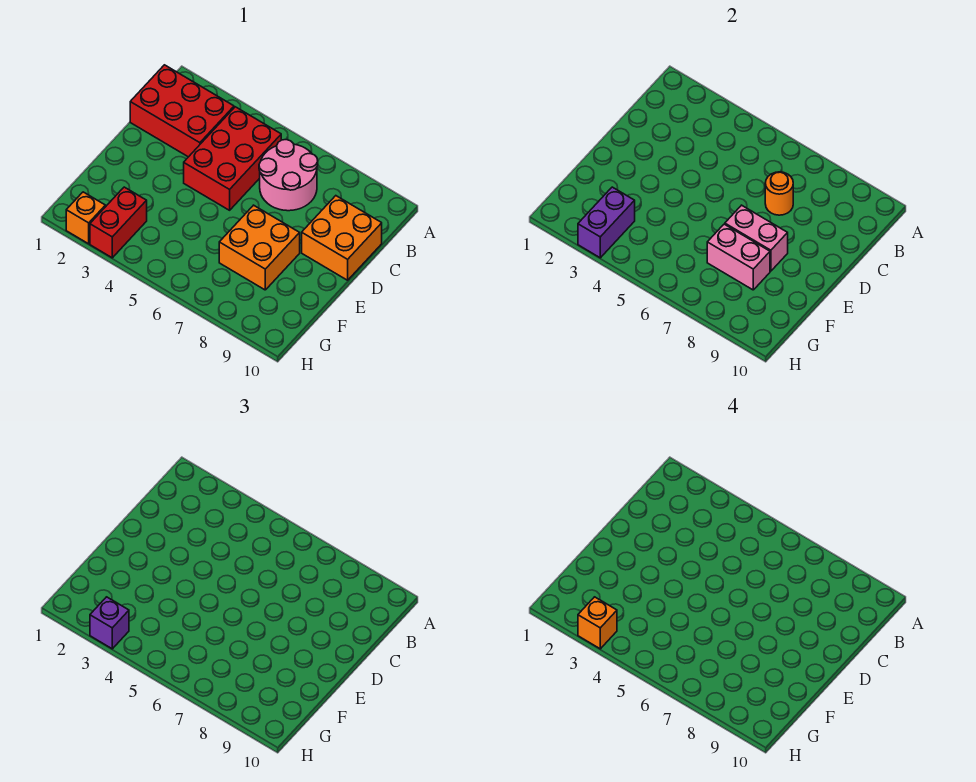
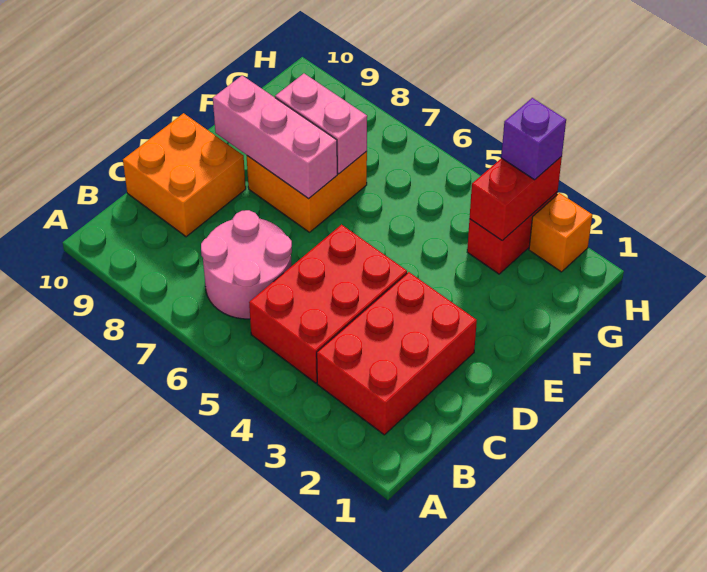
red brick B1:C3 level 1 -> red brick B2:D3 level 1
orange round brick C7 level 2 -> none
pink brick E7:E8 level 2 -> pink brick E7:E9 level 2
purple brick G3:H3 level 2 -> red brick G3:H3 level 2
orange brick H3 level 4 -> none

